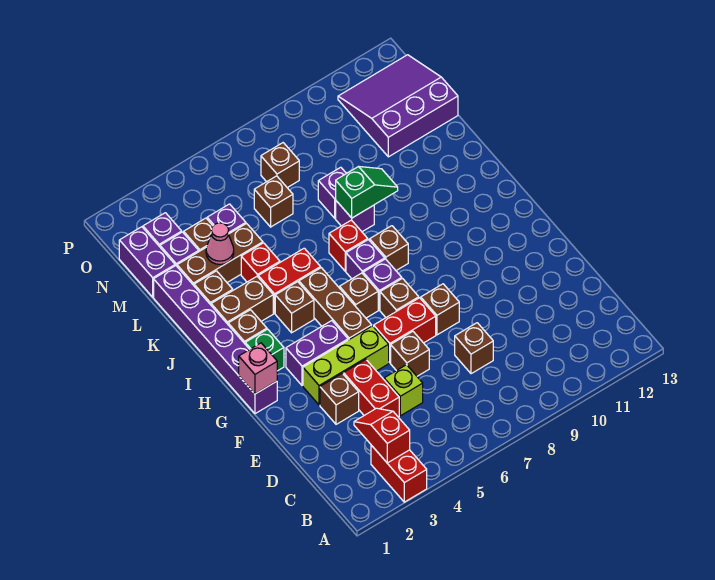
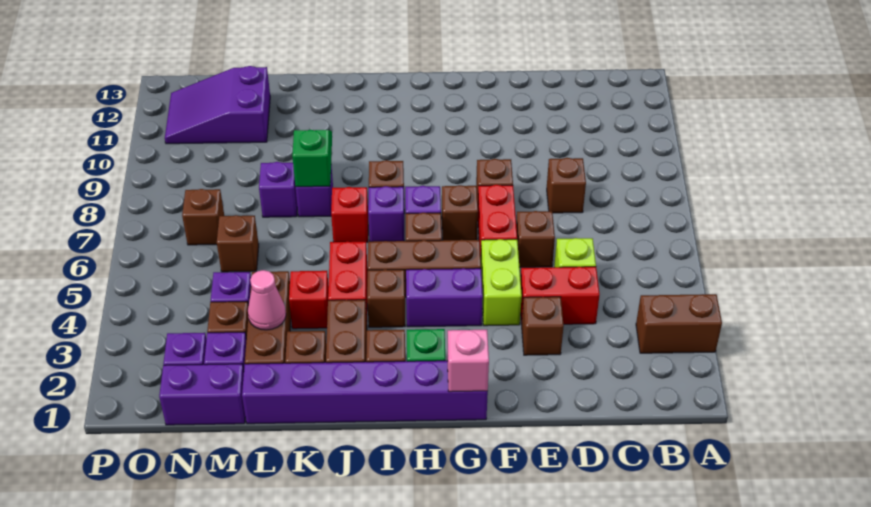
red brick A3:B3 level 1 -> brown brick A3:B3 level 1
red slope B3:C3 level 2 top B -> none
lime brick F3:F5 level 1 -> lime brick F4:F5 level 1
purple brick G3:G4 level 1 -> purple brick G4:H4 level 1
purple slope M11:O13 level 1 top M -> purple slope M11:O12 level 1 top M

